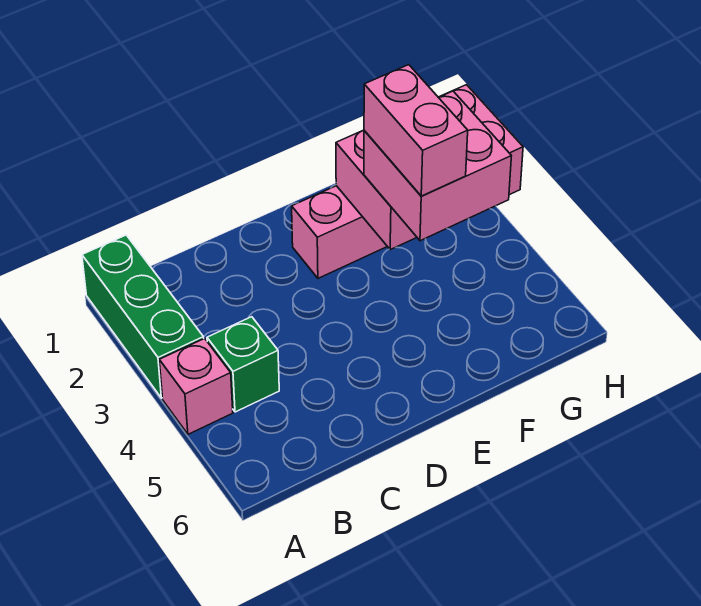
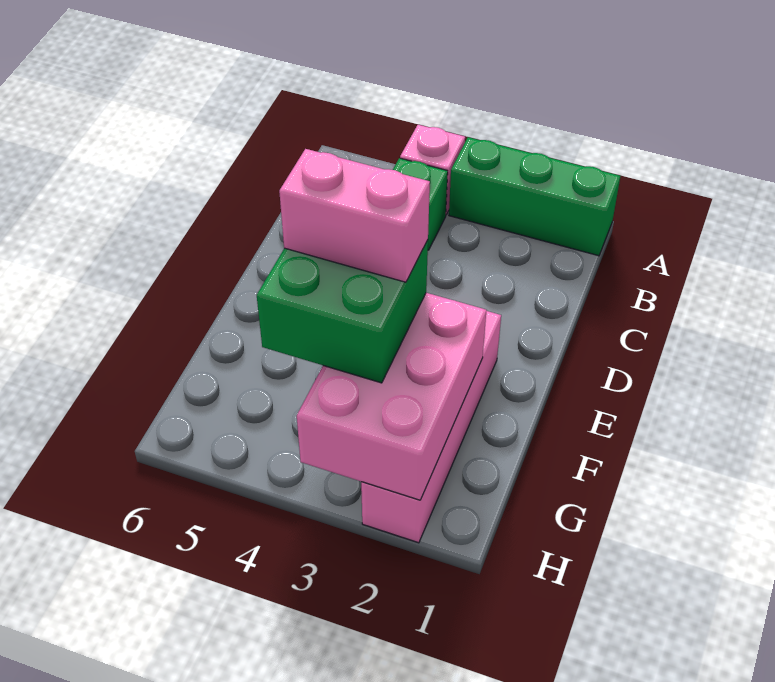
pink brick F3:G4 level 3 -> green brick F3:G4 level 3

